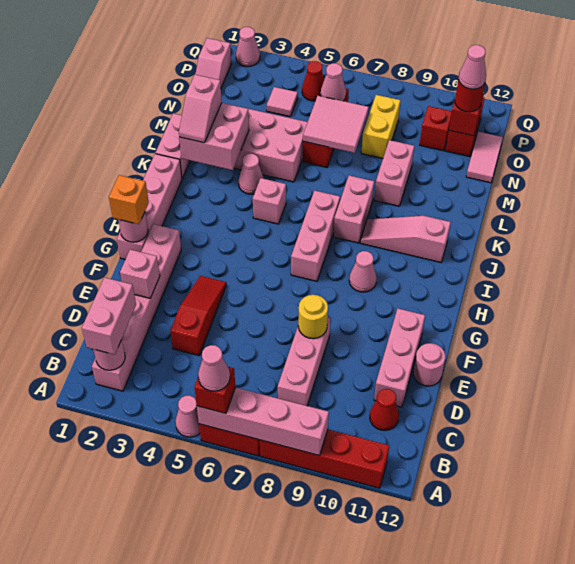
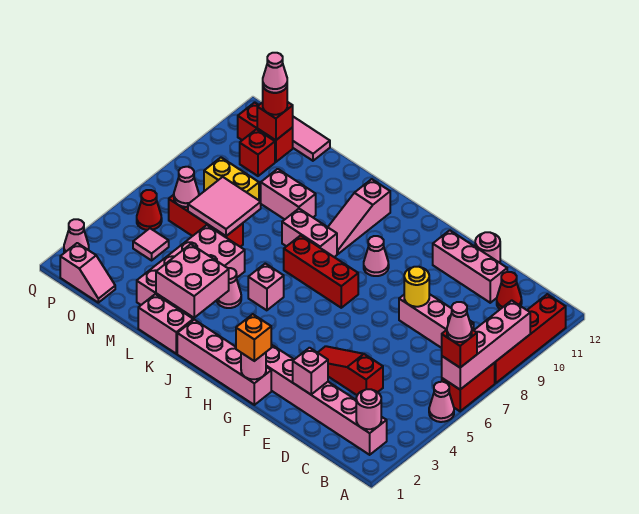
pink brick B2:C2 level 3 -> none
pink brick H7:J7 level 1 -> red brick H7:J7 level 1
pink slope K2:L2 level 3 top L -> none

